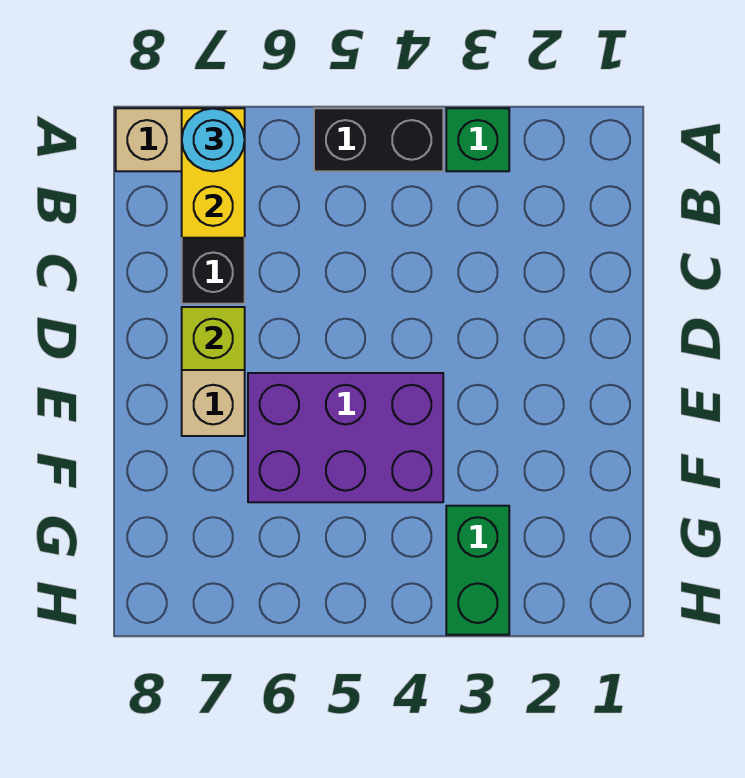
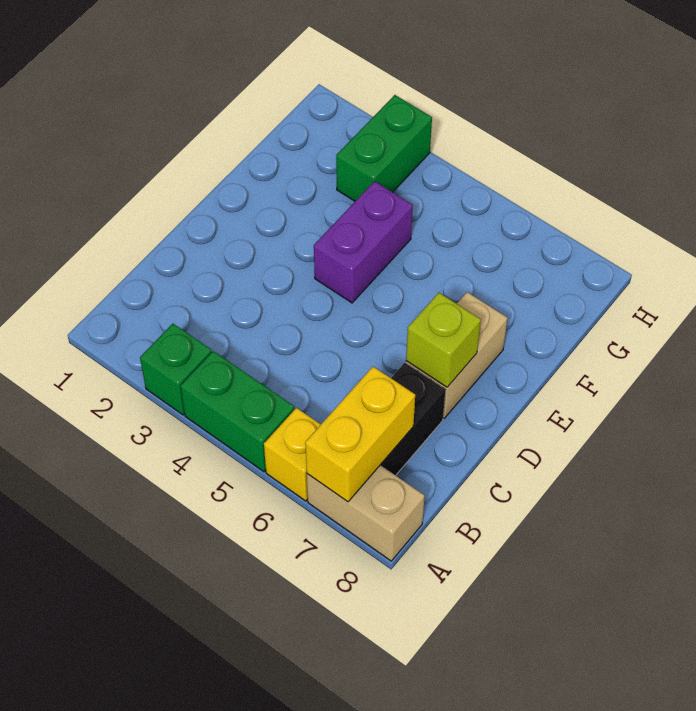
black brick A4:A5 level 1 -> green brick A4:A5 level 1
none -> yellow brick A6 level 1
cyan round brick A7 level 3 -> none
purple brick E4:F6 level 1 -> purple brick E4:F4 level 1

